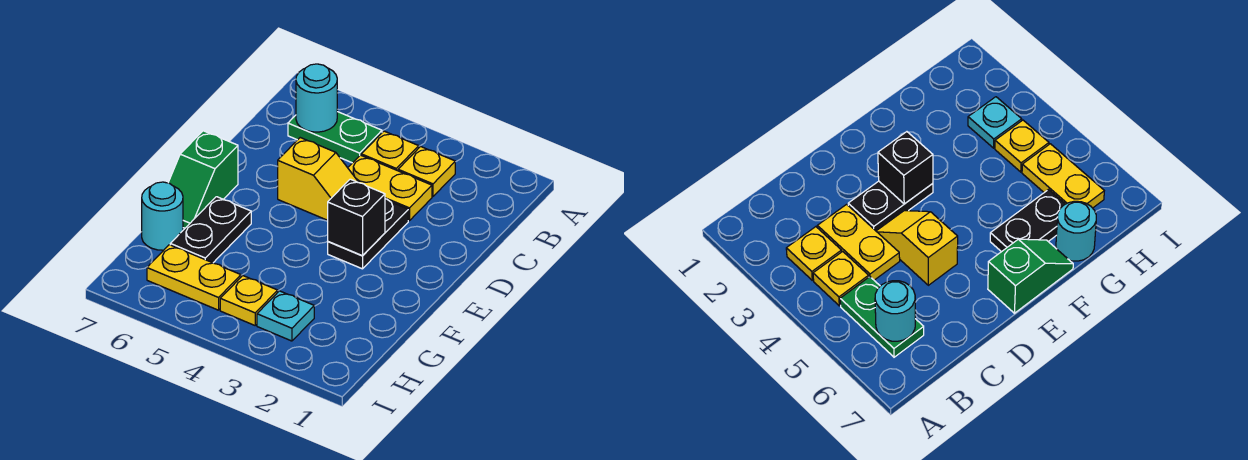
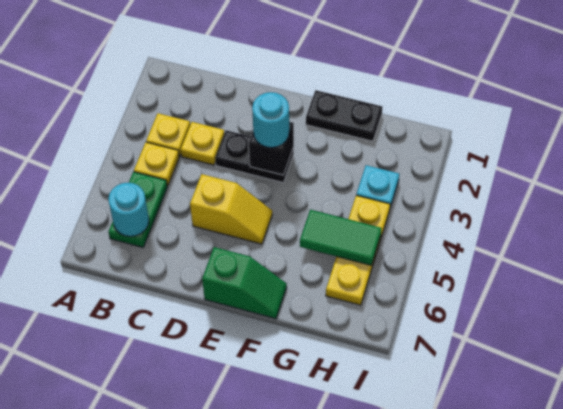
yellow plate C3:C4 level 1 -> yellow plate C3 level 1
yellow slope D4:D5 level 1 top 5 -> yellow slope D5:E5 level 1 top D
black plate F6:G6 level 1 -> black plate F1:G1 level 1
none -> green tile G5:H5 level 2
cyan round brick G7 level 1 -> cyan round brick E3 level 3

